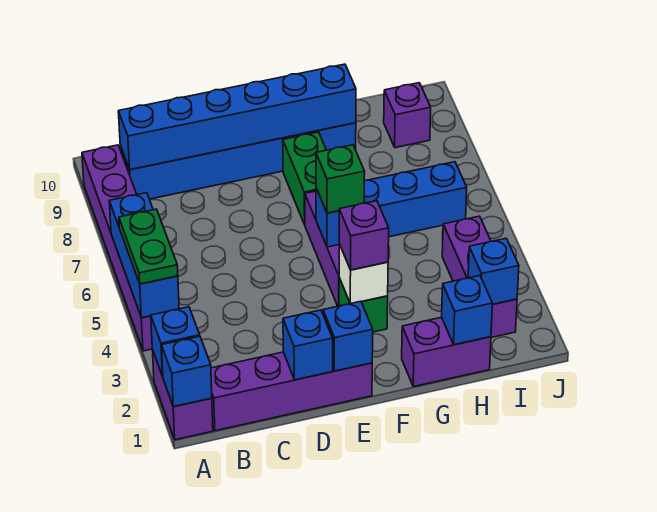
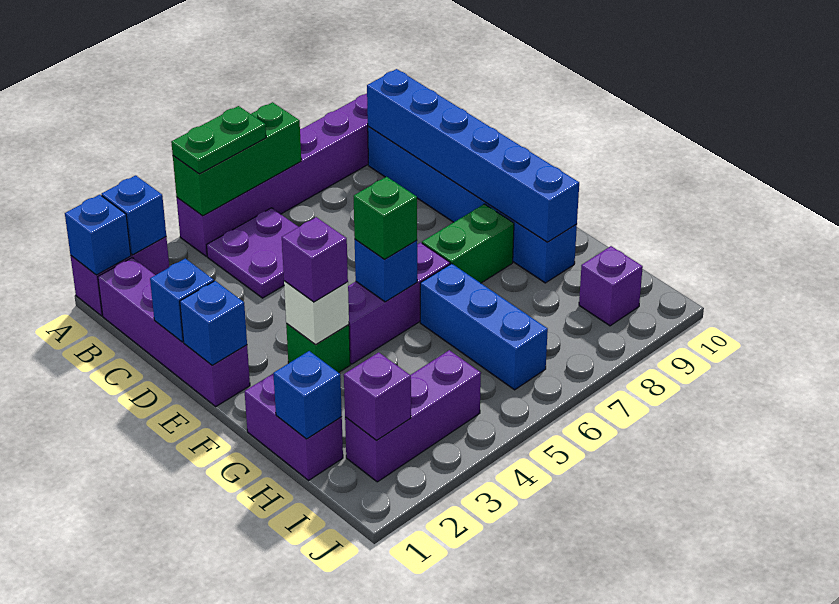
blue brick A4:A6 level 2 -> green brick A4:A6 level 2
none -> purple plate B4:C5 level 1
blue brick I2 level 2 -> purple brick I2 level 2

